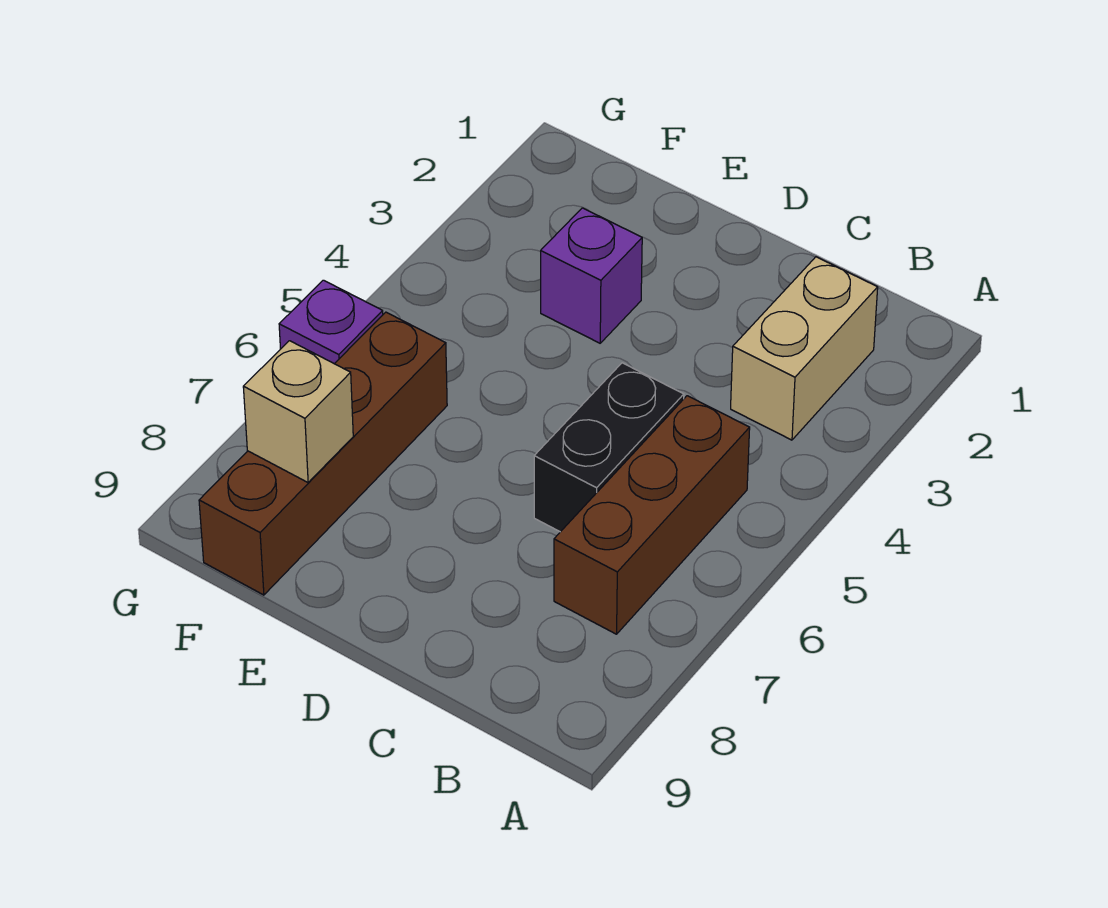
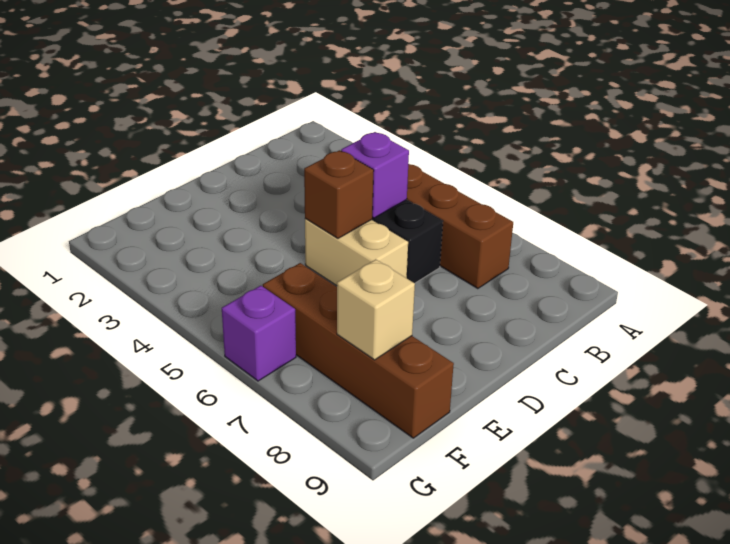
tan brick B2:B3 level 1 -> tan brick D5:D6 level 1
none -> brown brick D5 level 2
purple brick E3 level 1 -> purple brick C5 level 2

